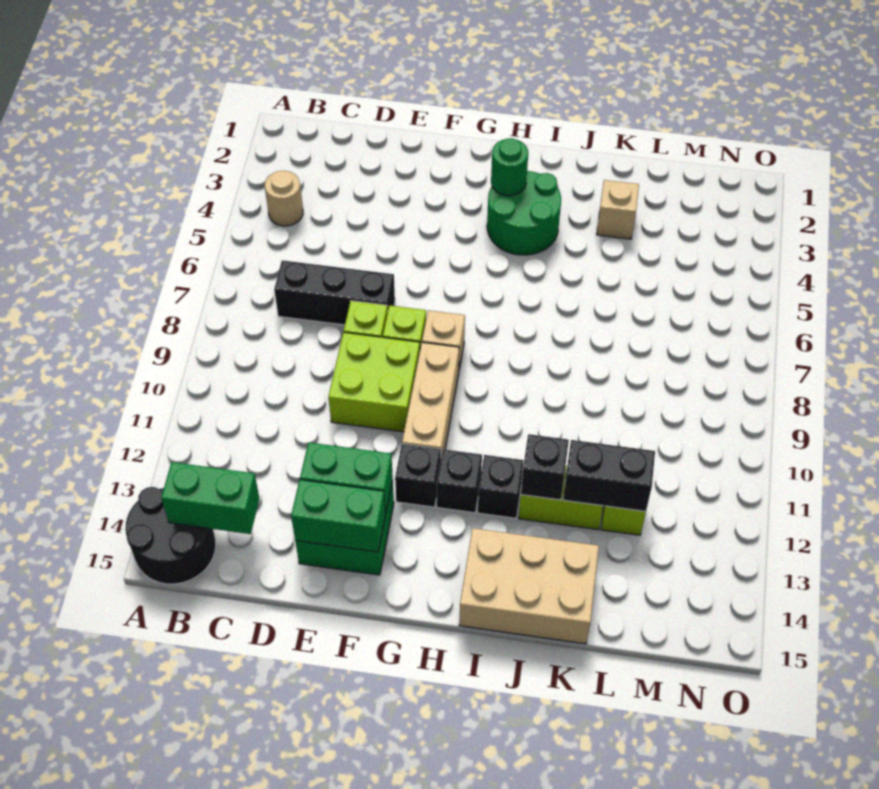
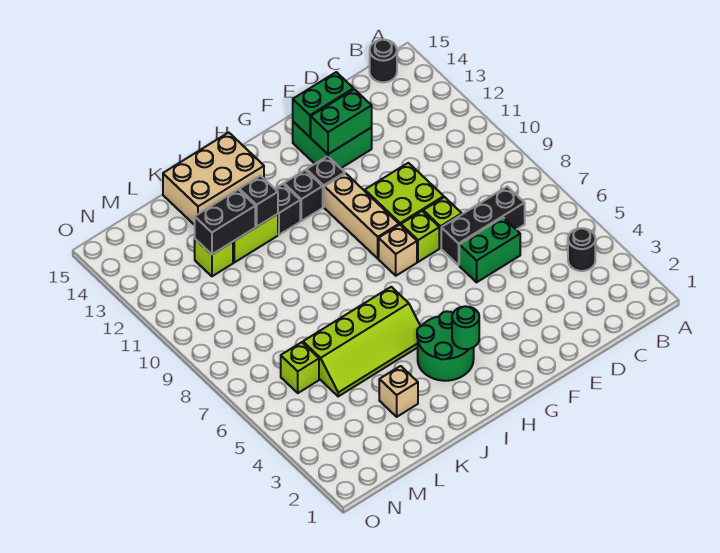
black round brick A14:B15 level 1 -> black round brick B15 level 1
tan round brick B4 level 1 -> black round brick B4 level 1
green brick B14:C14 level 2 -> green brick D6:E6 level 1
none -> lime slope I5:L6 level 1 top 6
none -> lime brick M6 level 1

